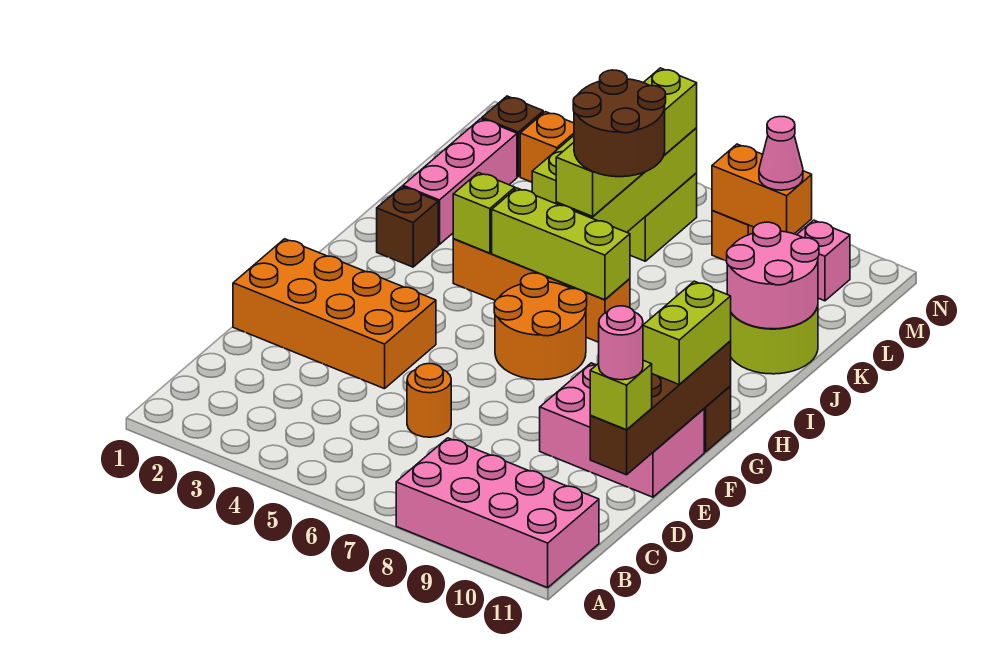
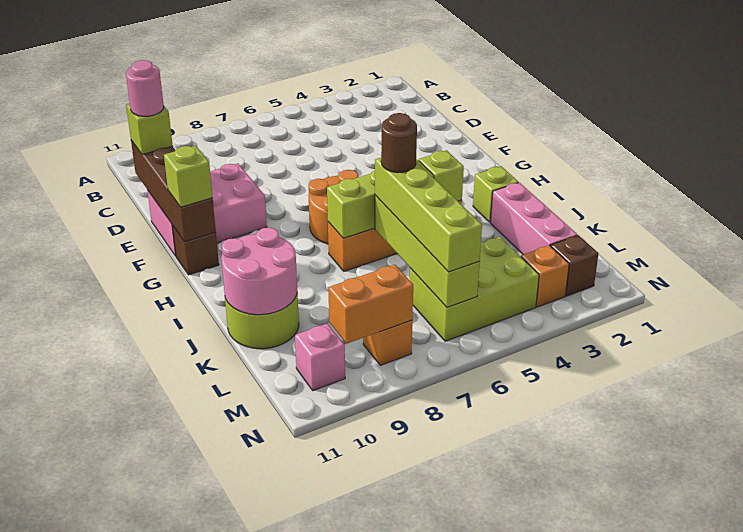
pink brick A8:B11 level 1 -> none
orange round brick D6 level 1 -> none
orange brick E1:F4 level 1 -> none
lime brick F11:G11 level 3 -> lime brick G11 level 3
brown brick I2 level 1 -> lime brick I2 level 1
brown round brick J6:K7 level 4 -> brown round brick J6 level 4
pink cone M9 level 3 -> none

